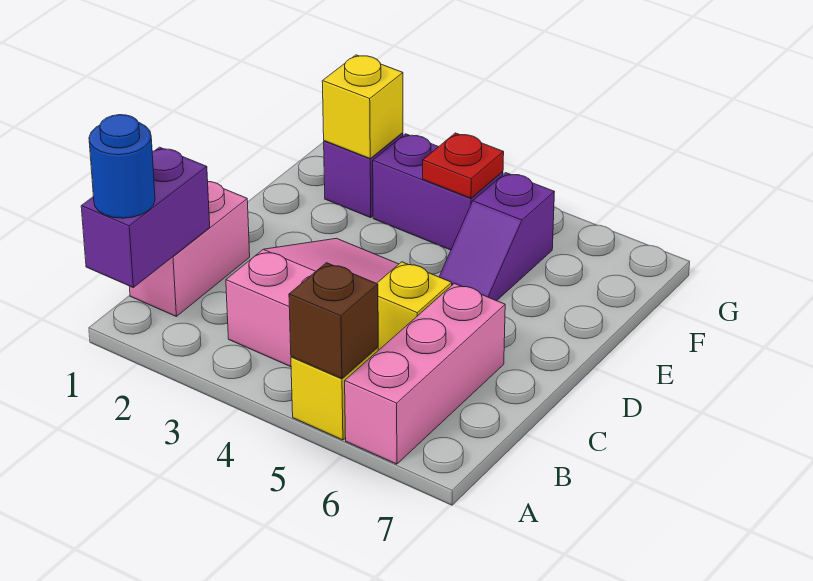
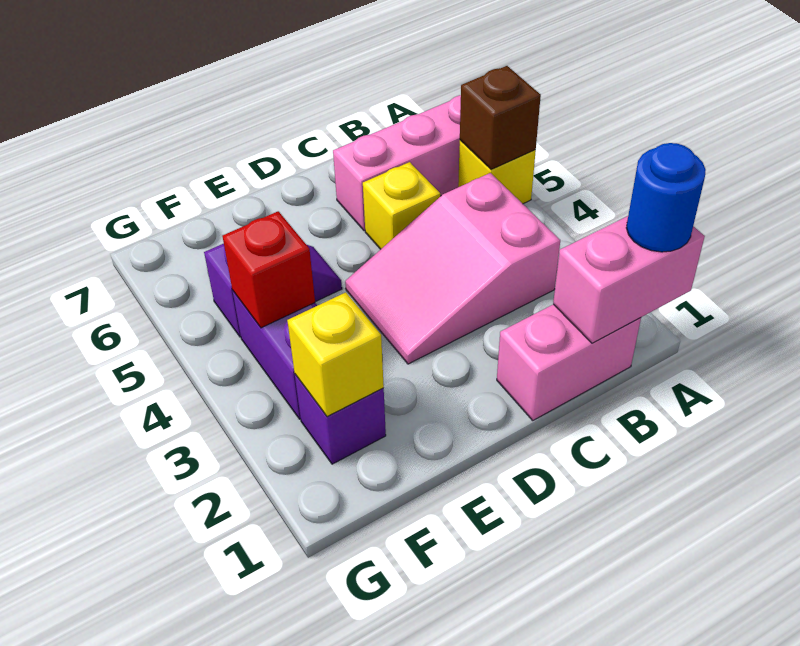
purple brick A1:B1 level 2 -> pink brick A1:B1 level 2
red plate F4 level 2 -> red brick F4 level 2

